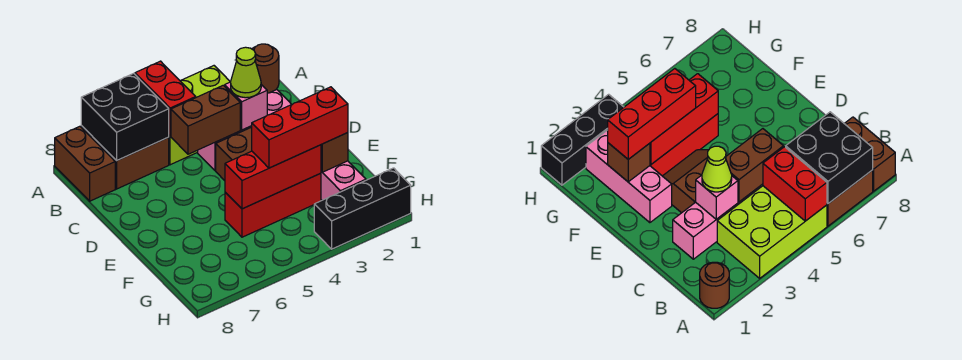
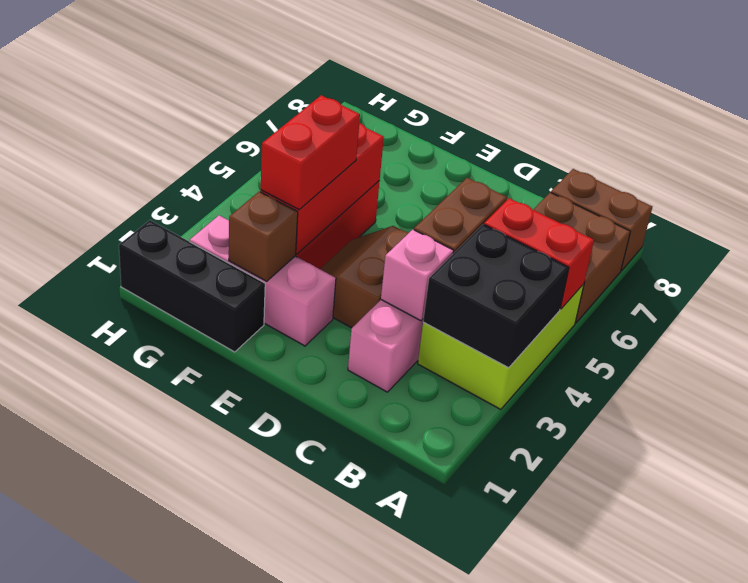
brown round brick A1 level 1 -> none
black brick A6:B7 level 2 -> black brick A3:B4 level 2
lime cone C3 level 3 -> none
red brick F2:F4 level 3 -> red brick F3:F4 level 3
black brick H1:H3 level 1 -> black brick F1:H1 level 1

